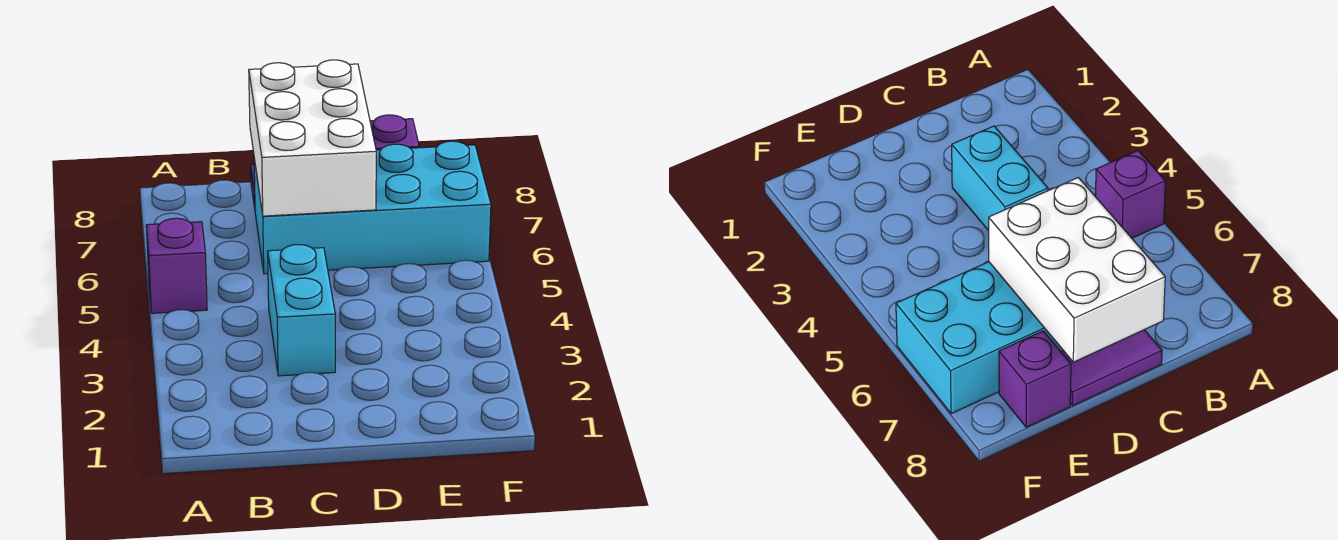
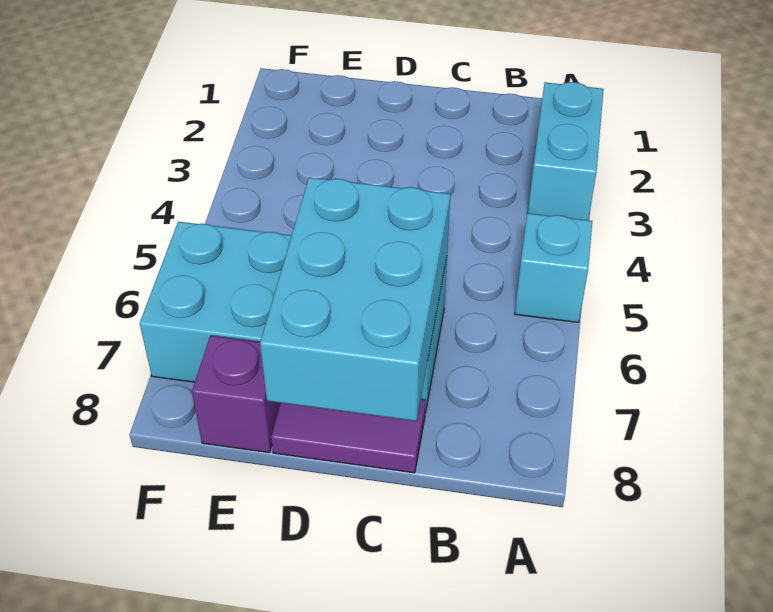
purple brick A5 level 1 -> cyan brick A5 level 1
cyan brick C3:C4 level 1 -> cyan brick A2:A3 level 1
white brick C6:D8 level 2 -> cyan brick C6:D8 level 2

